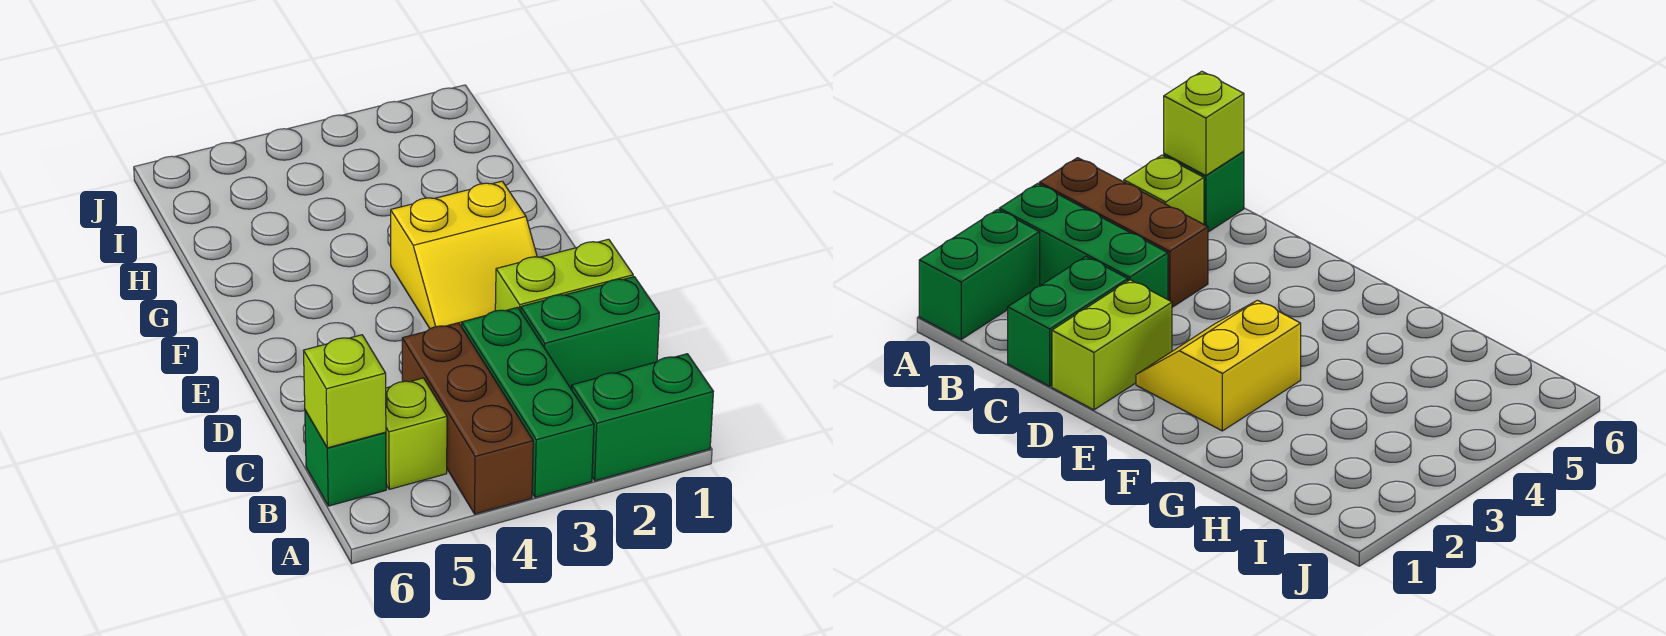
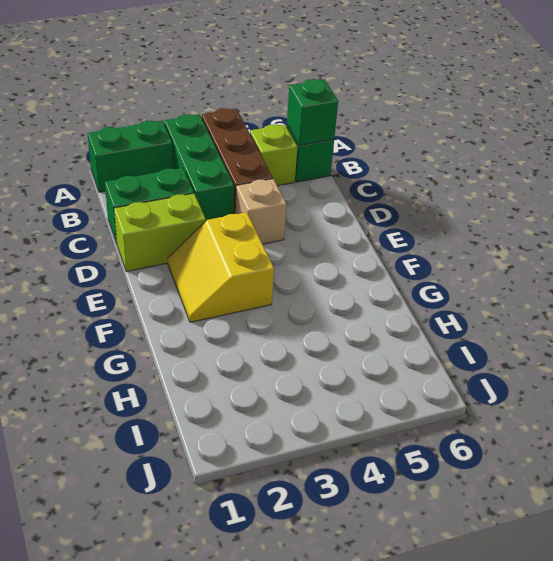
lime brick B6 level 2 -> green brick B6 level 2
none -> tan brick D4 level 1
yellow slope E2:F3 level 1 top F -> yellow slope E2:F3 level 1 top 3

